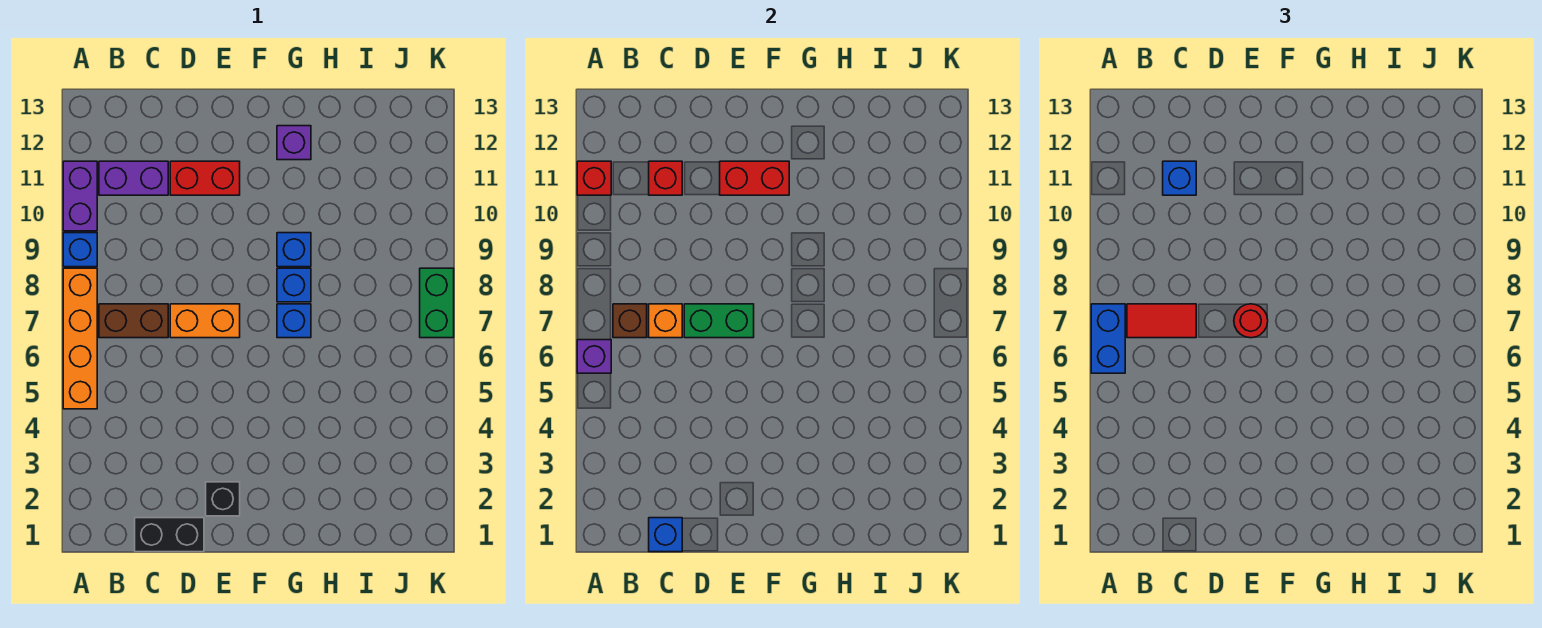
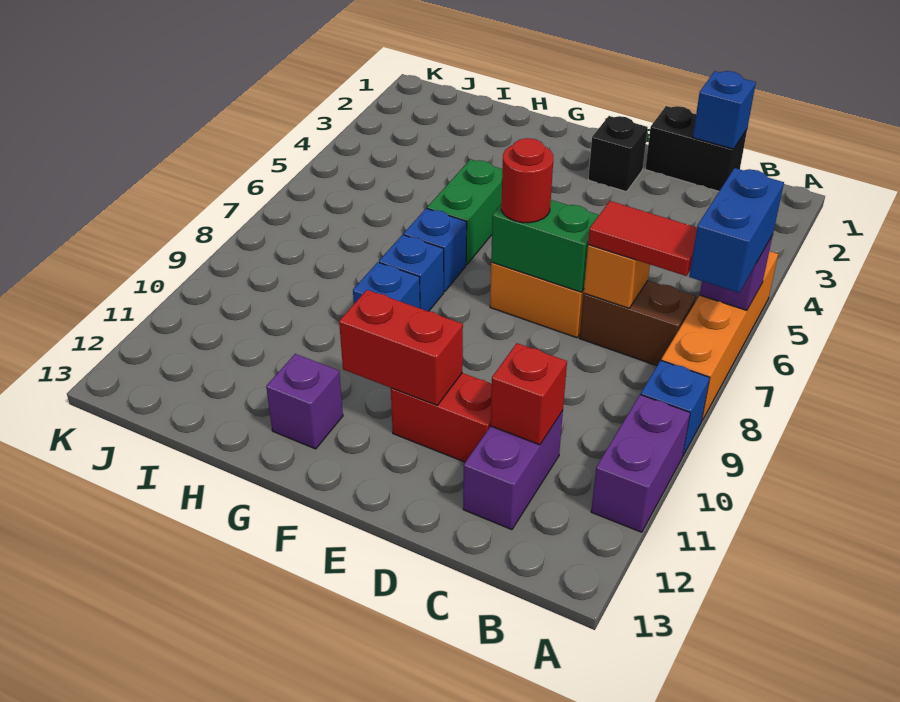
red brick A11 level 2 -> none
brown brick B7 level 2 -> none
purple brick B11:C11 level 1 -> purple brick C11:C12 level 1
blue brick C11 level 3 -> none
green brick K7:K8 level 1 -> green brick G5:G6 level 1

